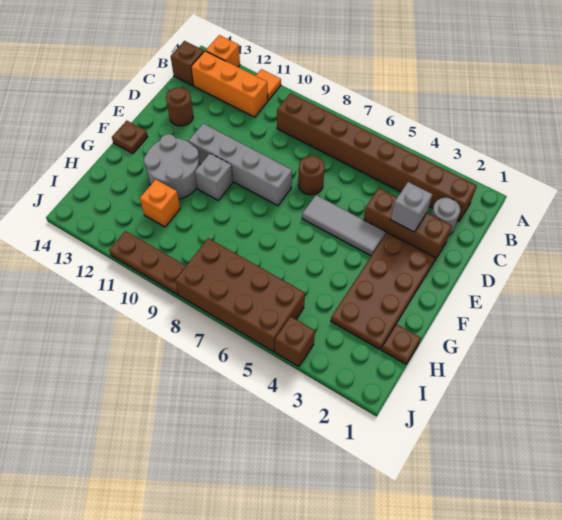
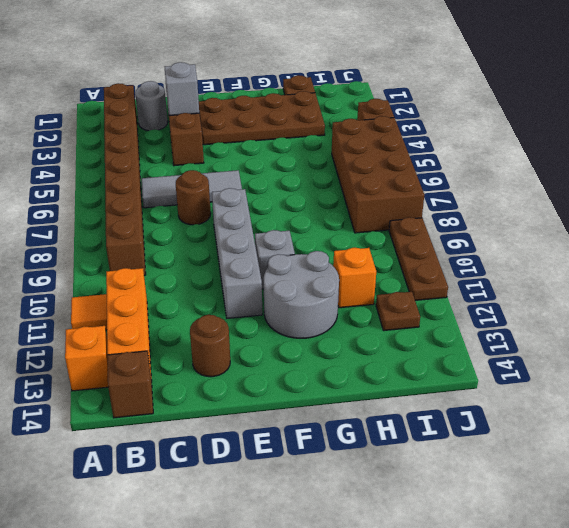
grey tile E4:E6 level 1 -> grey tile C6:E6 level 1
brown plate F14 level 1 -> brown plate I12 level 1

